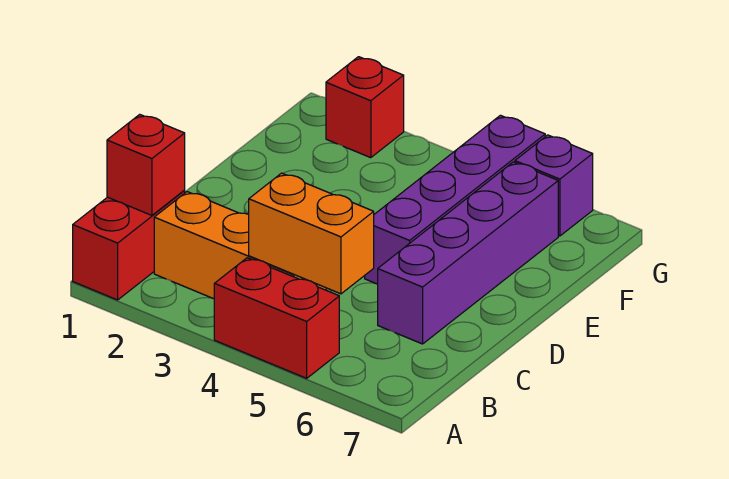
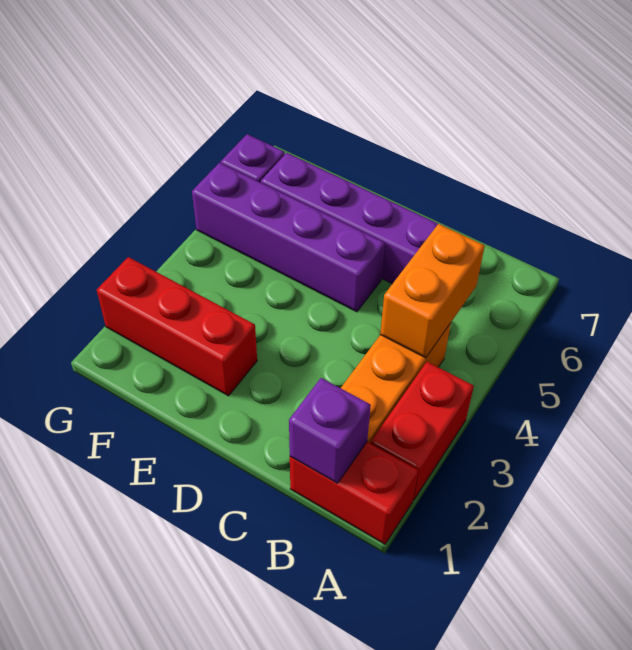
red brick A4:A5 level 1 -> red brick A2:A3 level 1
red brick B1 level 2 -> purple brick B1 level 2
red brick G2 level 1 -> red brick E2:G2 level 1

